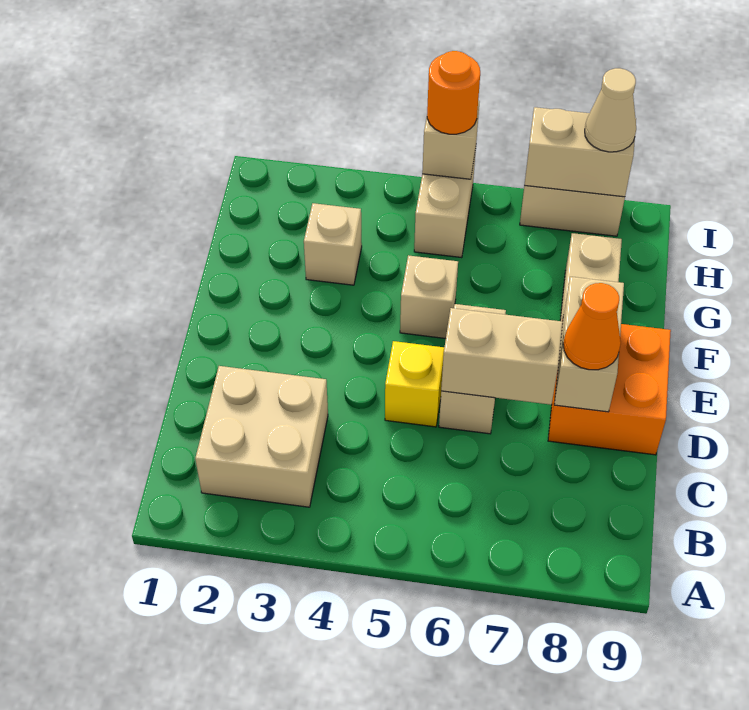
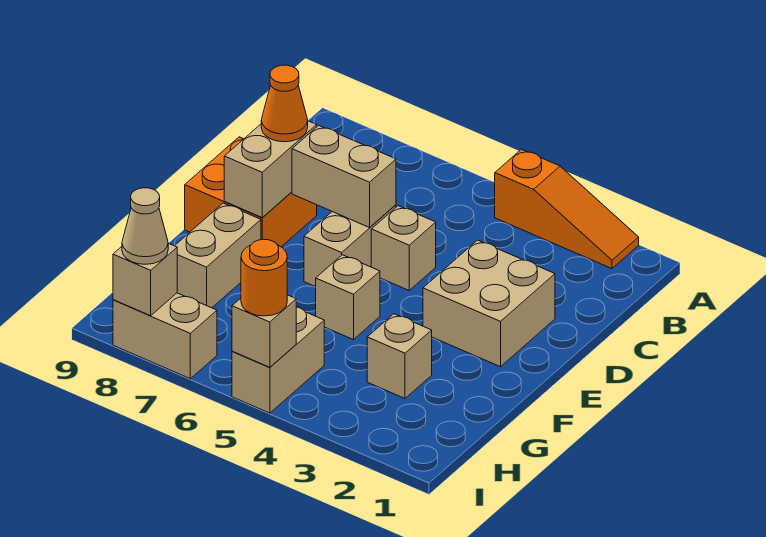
none -> orange slope A2:A4 level 1 top 4
tan brick B2:C3 level 1 -> tan brick D2:E3 level 1
yellow brick D5 level 1 -> tan brick D5 level 1
tan brick I7:I8 level 2 -> tan brick I8 level 2

